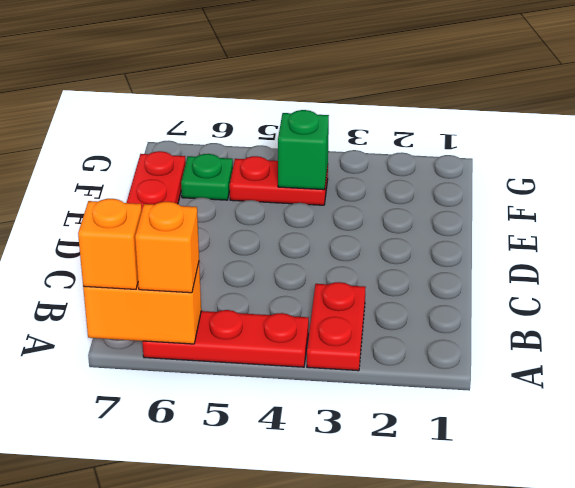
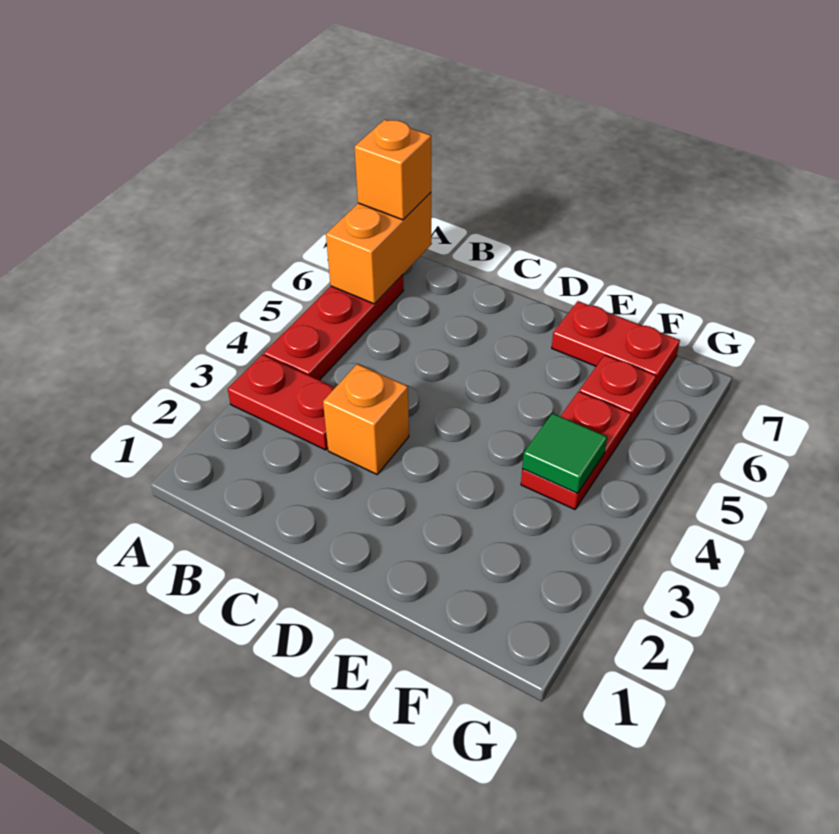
orange brick A6 level 3 -> orange brick C3 level 1
green brick F4 level 2 -> green tile F4 level 2
green plate F6 level 1 -> red plate F6 level 1

